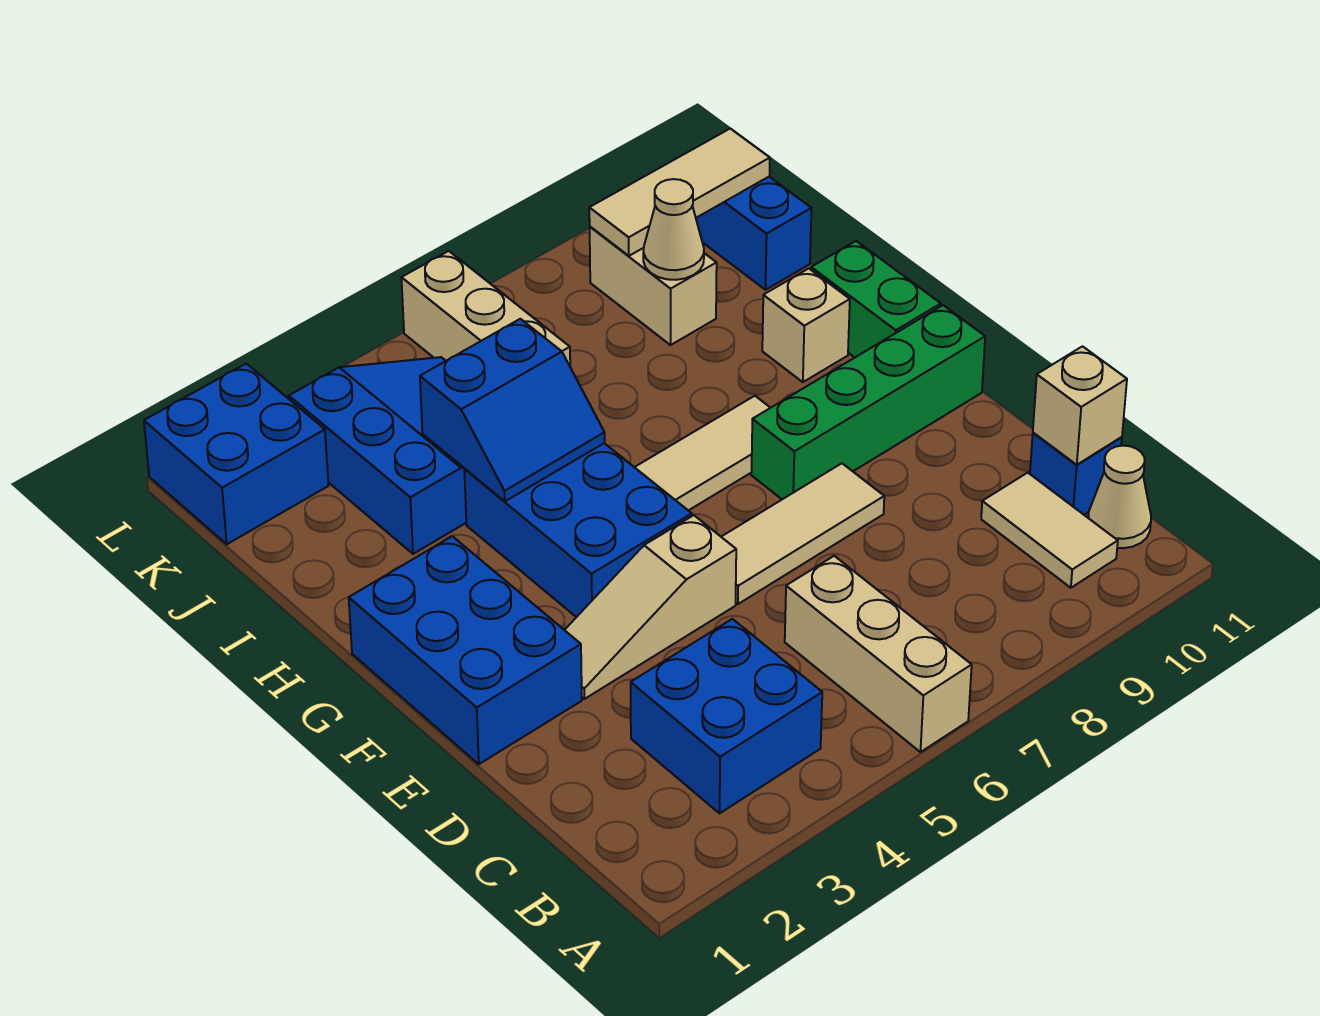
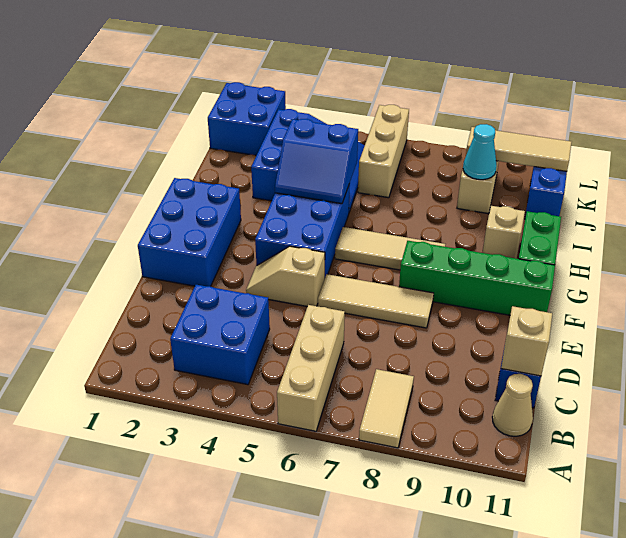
tan tile B10:C10 level 1 -> tan tile A8:B8 level 1
tan slope E3:E5 level 1 top 5 -> tan slope E4:E5 level 1 top 5
tan cone J9 level 2 -> cyan cone J9 level 2

